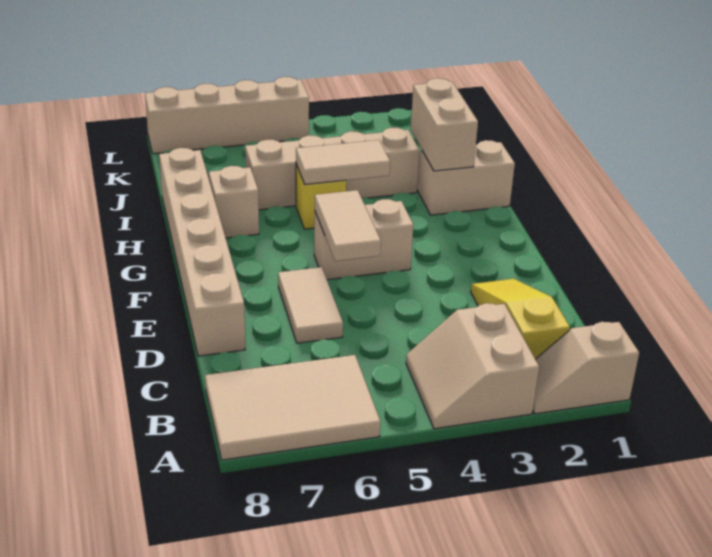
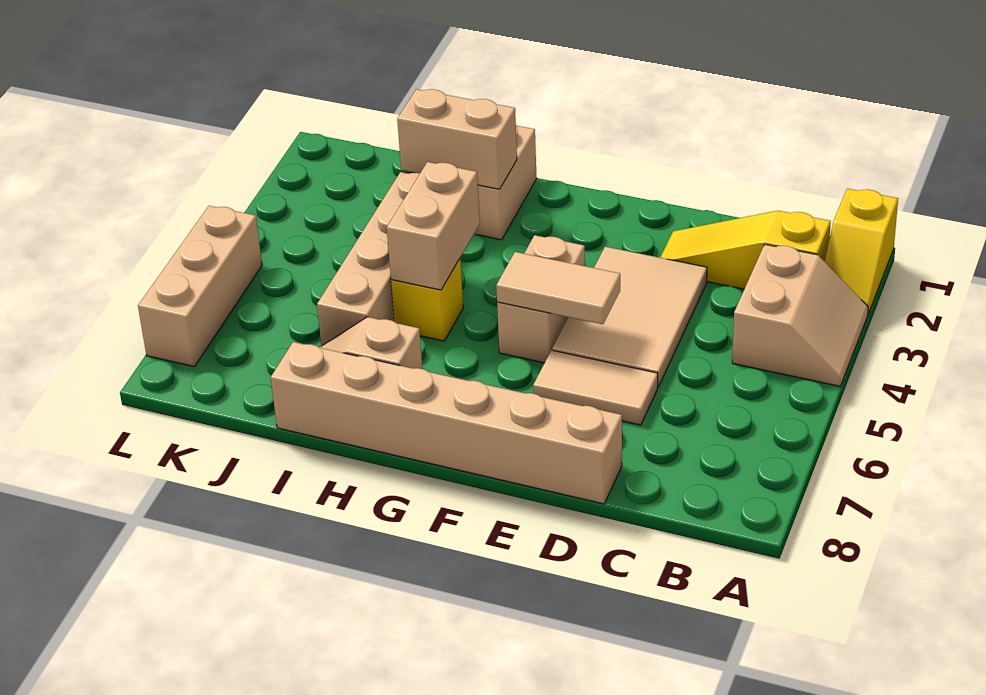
tan slope A1:A2 level 1 top 1 -> yellow slope A1:A2 level 1 top 1
tan slope A3:B4 level 1 top 3 -> tan slope A3:B4 level 1 top B
tan tile A6:B8 level 1 -> tan tile D3:E5 level 1
tan tile H4:H5 level 2 -> tan brick H4:H5 level 2
tan brick L5:L8 level 1 -> tan brick L5:L7 level 1

